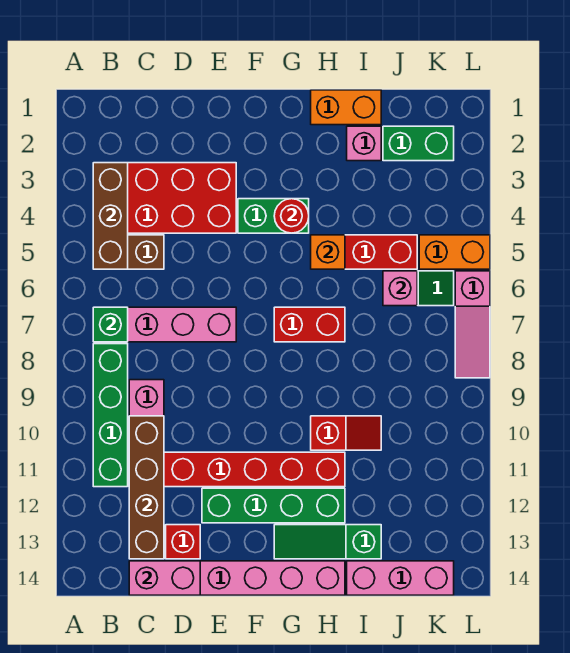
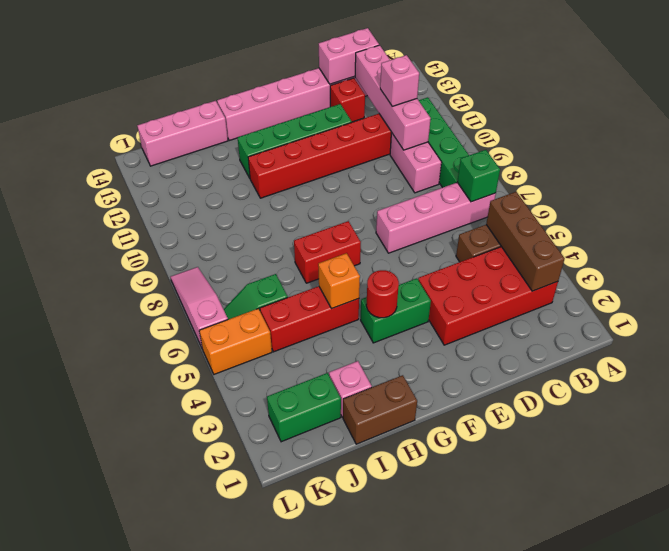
brown brick C10:C13 level 2 -> pink brick C10:C13 level 2
green slope G13:I13 level 1 top I -> none
orange brick H1:I1 level 1 -> brown brick H1:I1 level 1
red slope H10:I10 level 1 top H -> none
pink brick J6 level 2 -> pink brick C11 level 3

